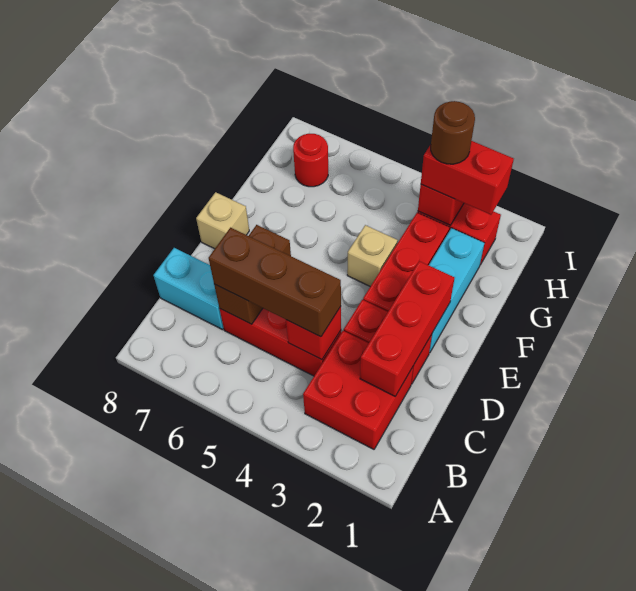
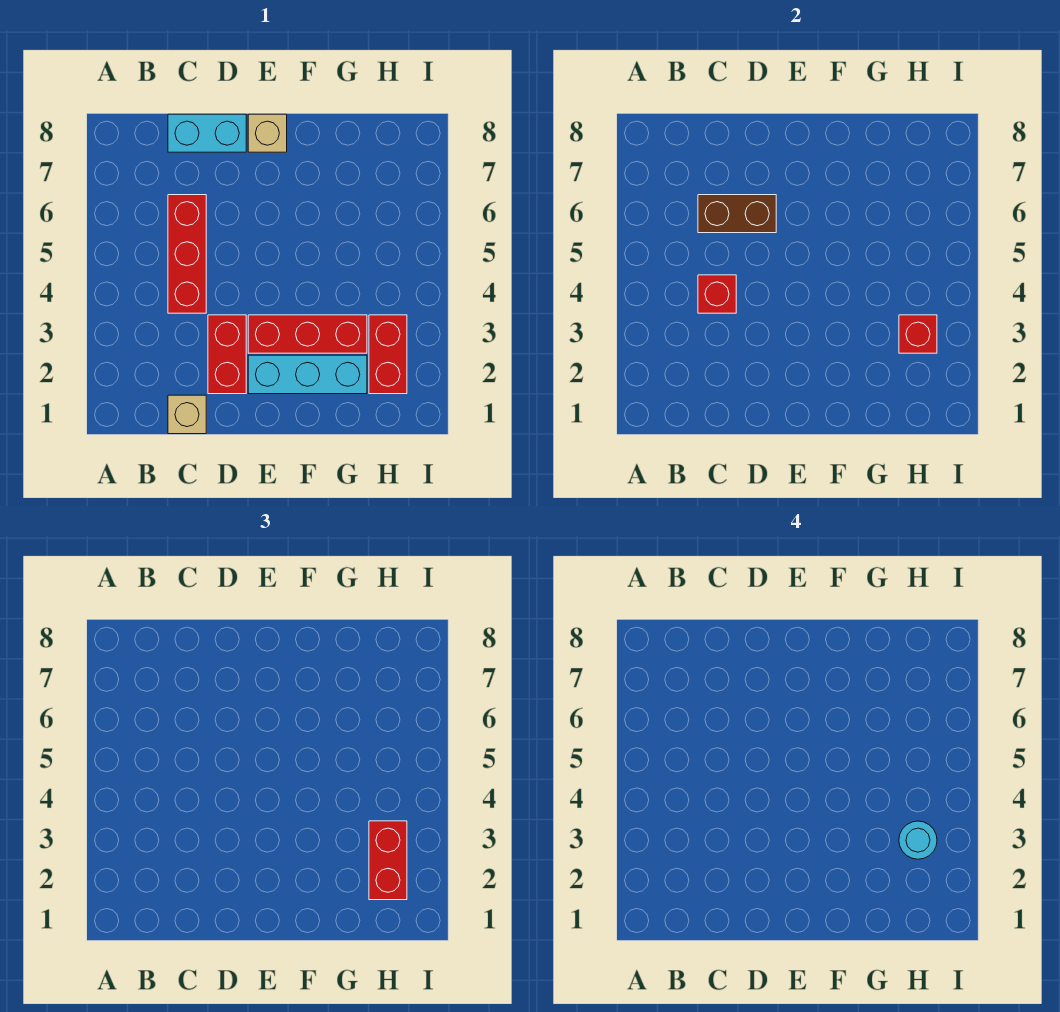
red brick B2:C3 level 1 -> none
red brick C2:E2 level 2 -> none
brown brick C4:C6 level 3 -> none
cyan brick C7:C8 level 1 -> cyan brick C8:D8 level 1
tan brick F4 level 1 -> tan brick C1 level 1
brown round brick H3 level 4 -> cyan round brick H3 level 4
red round brick H7 level 1 -> none

